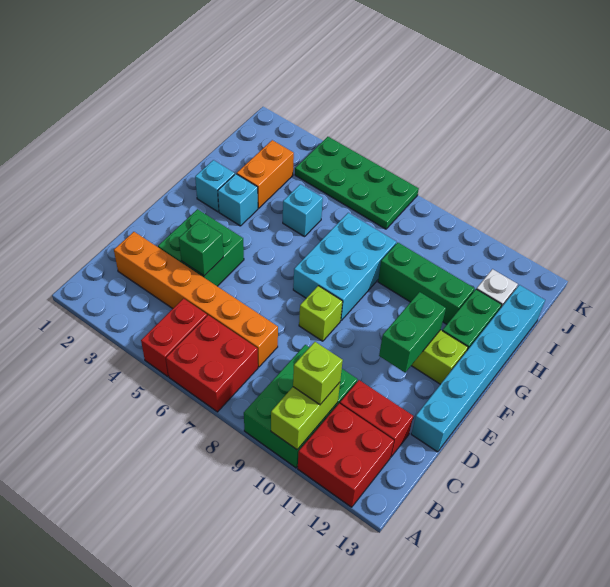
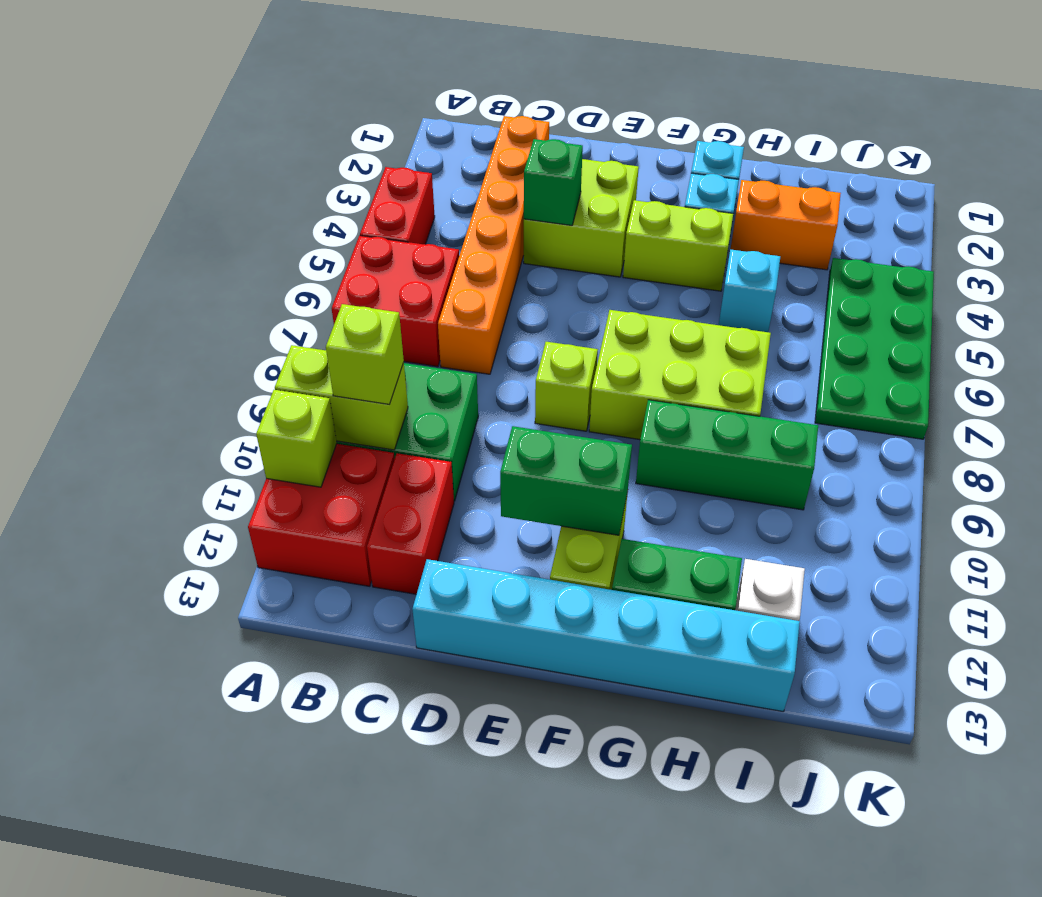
red brick A5:B5 level 1 -> red brick A4:A5 level 1
none -> lime brick A11 level 2
green brick D3:E4 level 1 -> lime brick D3:E4 level 1
none -> lime brick F4:G4 level 1
cyan brick F7:H8 level 1 -> lime brick F7:H8 level 1
green brick H9:H11 level 1 -> green brick G9:I9 level 1

